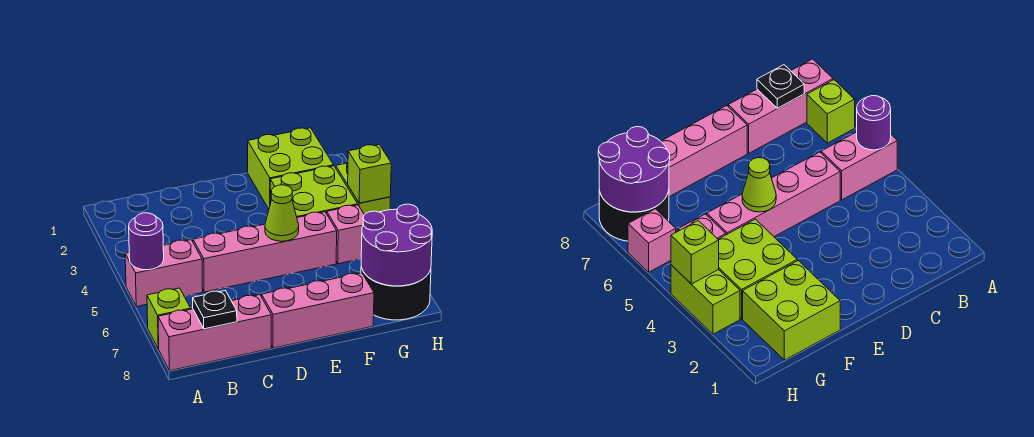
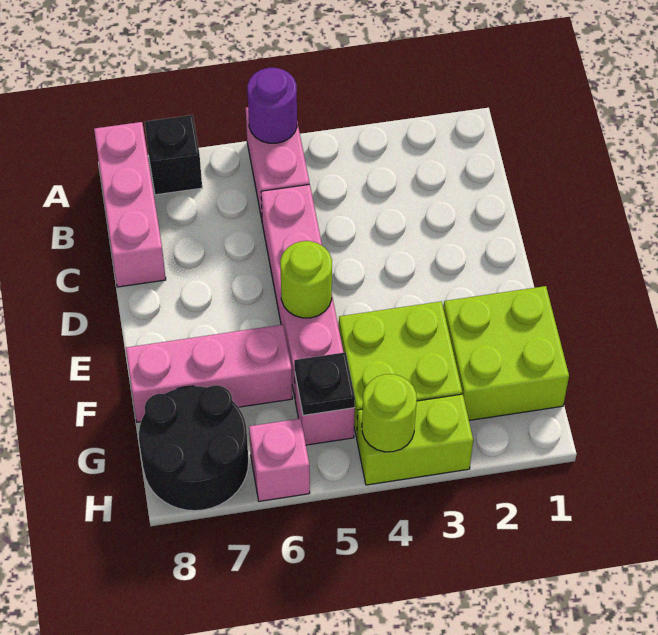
lime brick A7 level 1 -> black brick A7 level 1
black plate B8 level 2 -> black plate G5 level 2
pink brick D8:F8 level 1 -> pink brick F6:F8 level 1
lime cone E5 level 2 -> lime round brick E5 level 2
purple round brick G7:H8 level 2 -> none
lime brick H4 level 2 -> lime round brick H4 level 2

